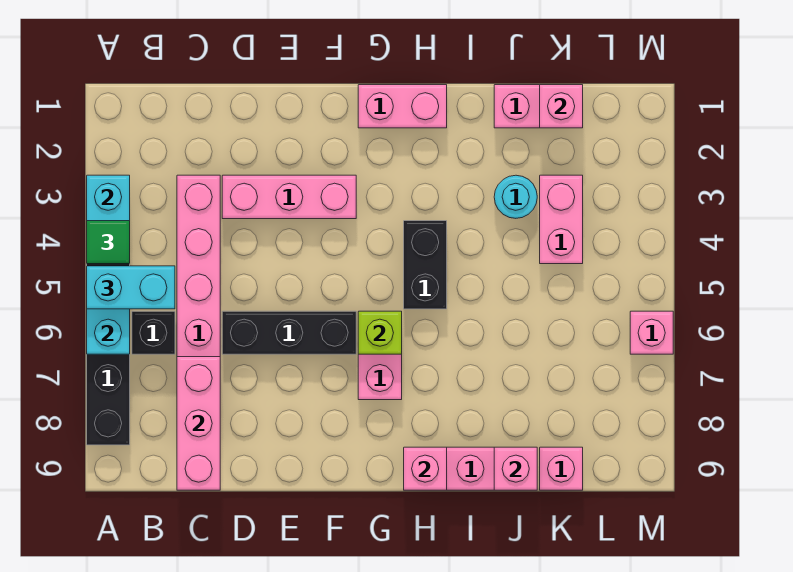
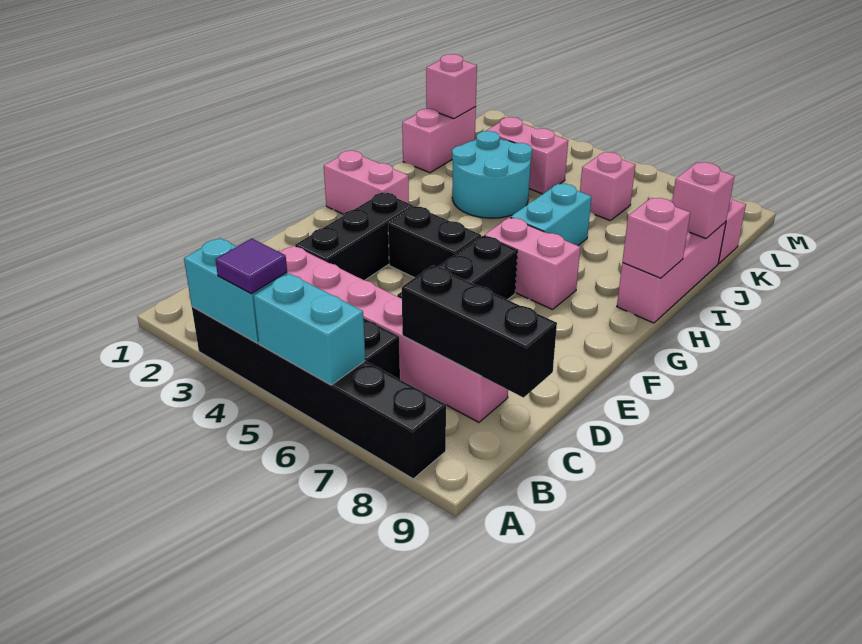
green tile A4 level 3 -> purple tile A4 level 3
cyan brick A5:B5 level 3 -> cyan brick H6:I6 level 1
pink brick C7:C9 level 2 -> black brick C7:C9 level 2
pink brick D3:F3 level 1 -> black brick D3:F3 level 1
pink brick G1:H1 level 1 -> pink brick G1:G2 level 1
lime brick G6 level 2 -> none
black brick H4:H5 level 1 -> black brick F4:F5 level 1
cyan round brick J3 level 1 -> cyan round brick I3:J4 level 1
pink brick M6 level 1 -> pink brick K6 level 1

